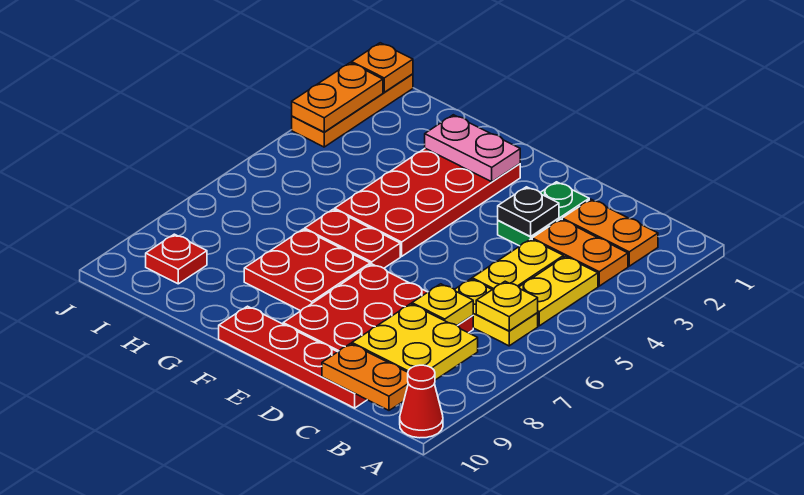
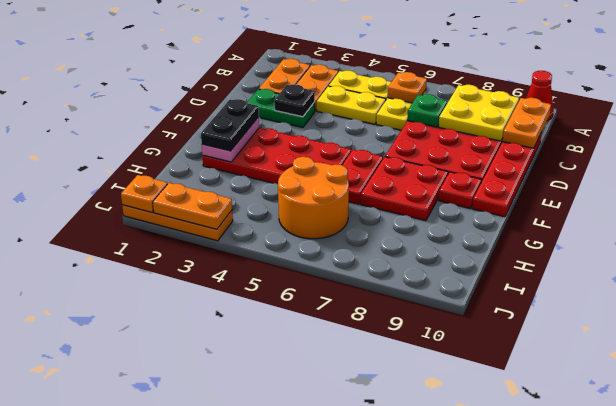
yellow plate B6 level 2 -> orange plate B6 level 2
yellow plate C7 level 2 -> green plate C7 level 2
none -> black plate F2:G2 level 3
none -> orange round brick H5:I6 level 1
red plate I9 level 1 -> red plate F9 level 1

